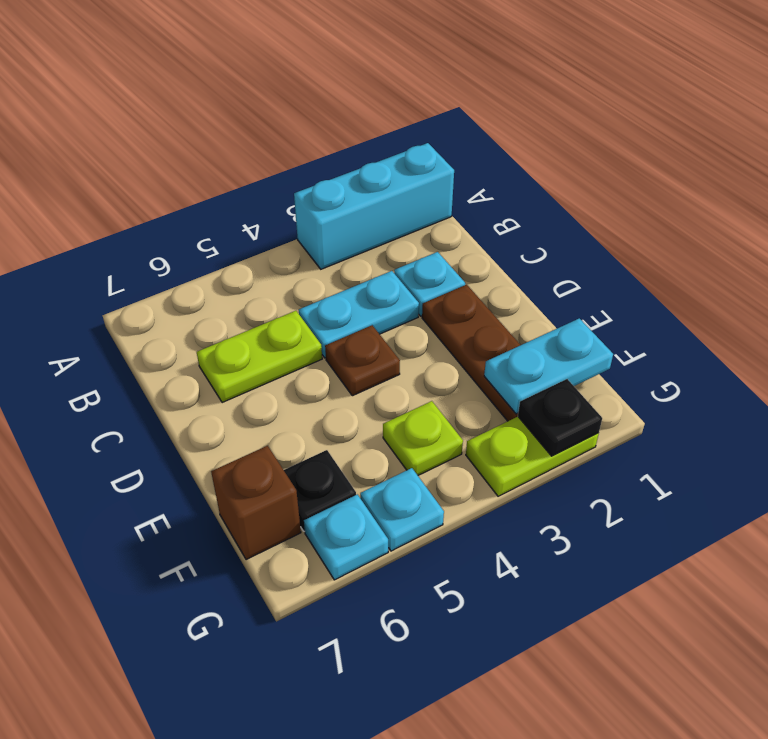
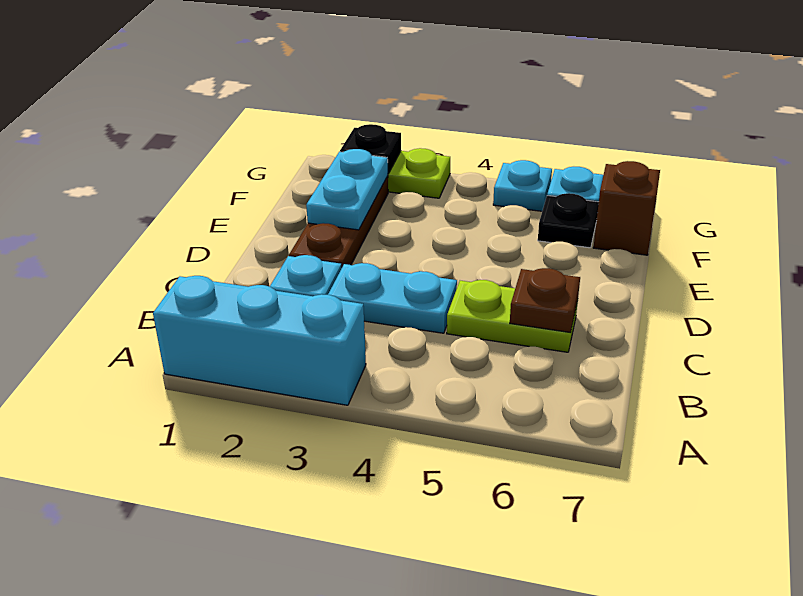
brown plate D4 level 1 -> brown plate C6 level 2
cyan plate F1:F2 level 2 -> cyan plate E2:F2 level 2
lime plate F4 level 1 -> none

